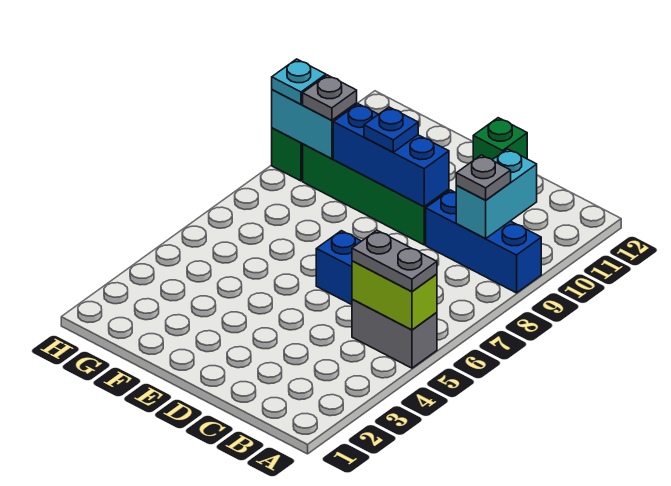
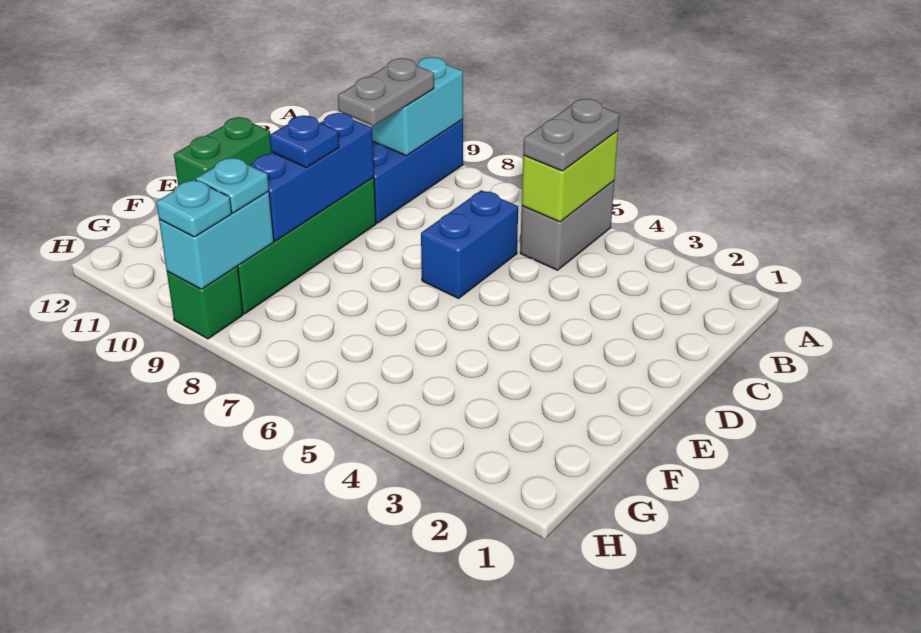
cyan brick B9:B10 level 2 -> cyan brick A9:B9 level 2
grey plate B9 level 3 -> grey plate B9:C9 level 3
green brick D12 level 1 -> green brick D12:E12 level 1
grey plate G9 level 3 -> cyan plate G9 level 3

